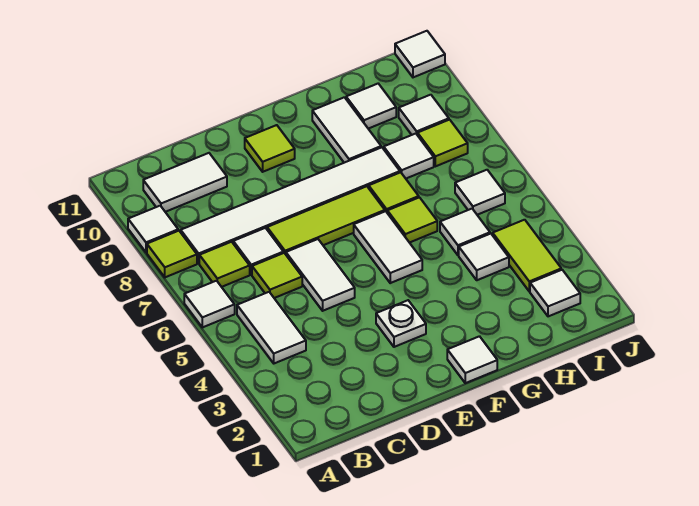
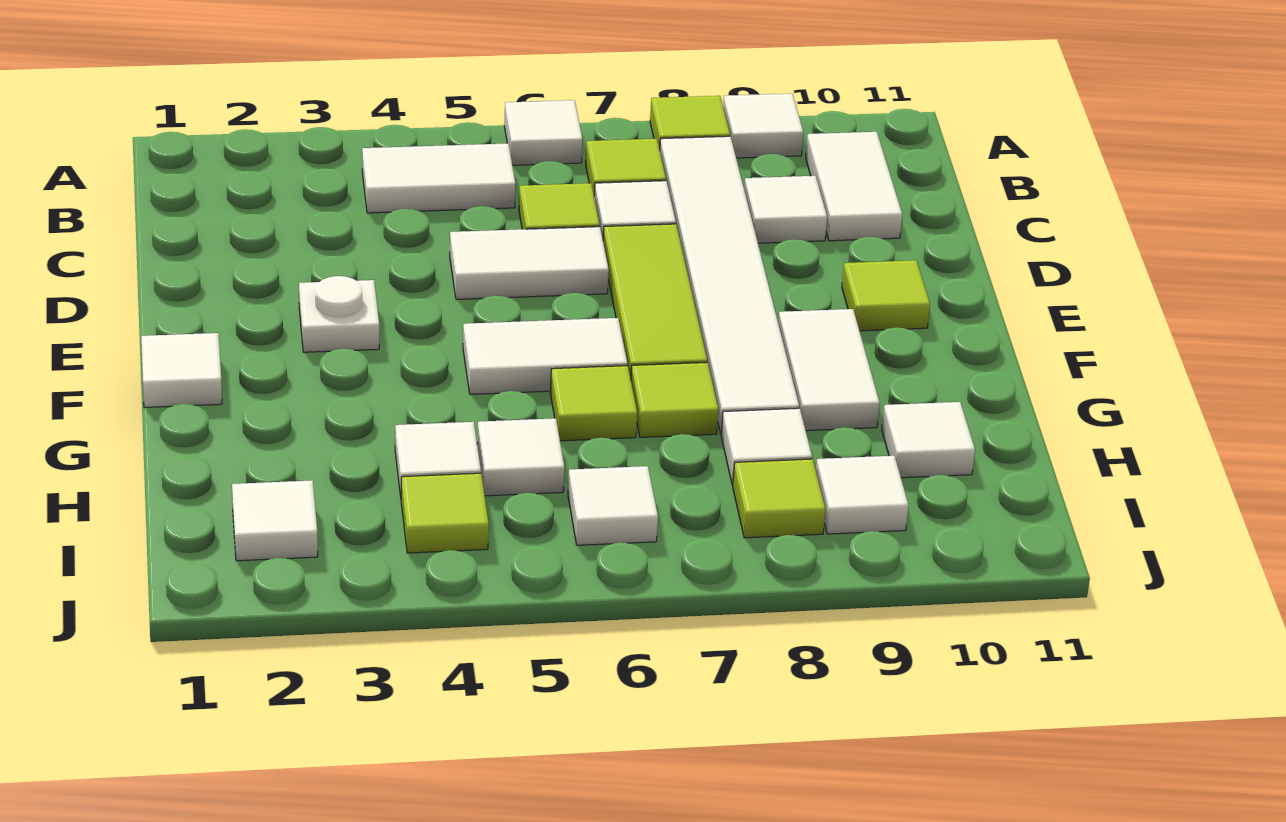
white tile G9:G10 level 1 -> white tile F9:G9 level 1
lime tile I3:I4 level 1 -> lime tile I4 level 1
white tile J11 level 1 -> white tile C9 level 1

